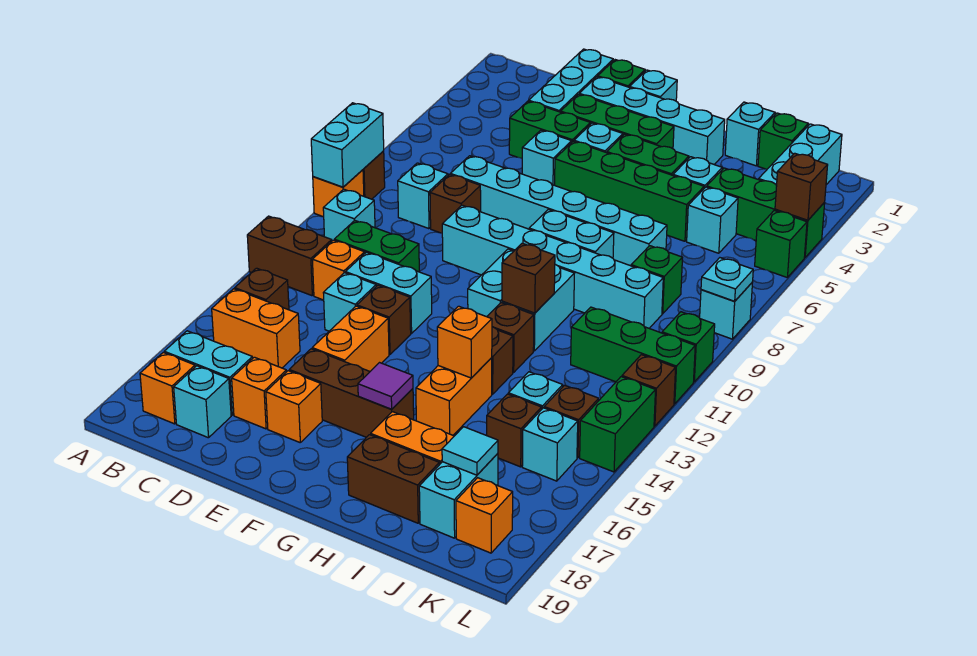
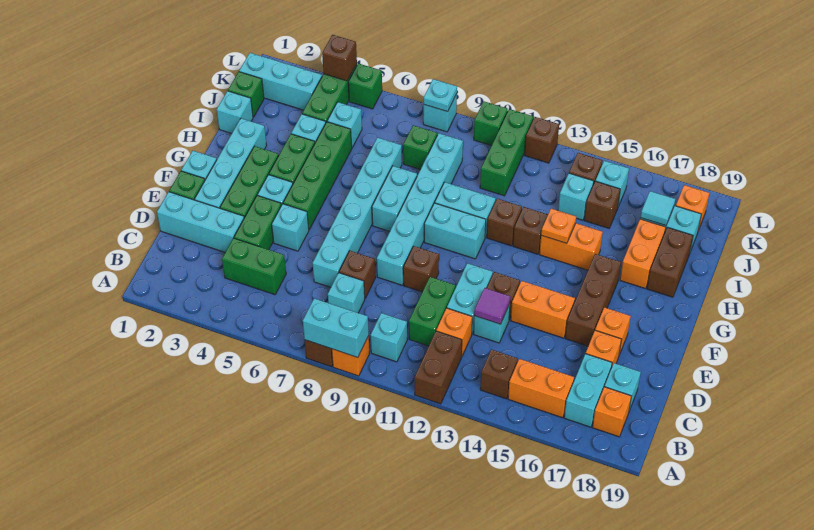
orange brick B15:C15 level 1 -> orange brick B15:B16 level 1
purple tile G16 level 2 -> purple tile D13 level 2
brown brick H11 level 2 -> brown brick E10 level 1
orange brick H14 level 2 -> orange plate H14 level 2
green brick L13:L14 level 1 -> green brick C4:C5 level 1

